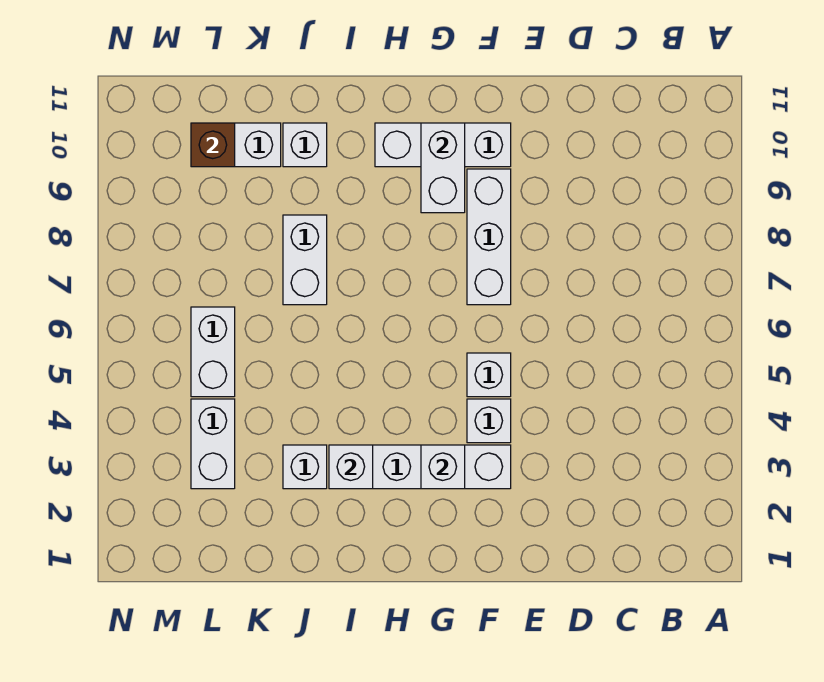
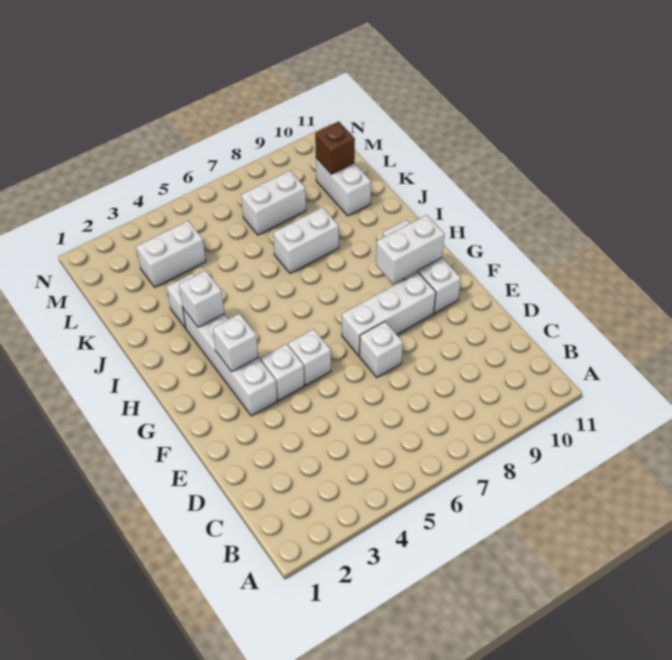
white brick J10 level 1 -> white brick E7 level 1
white brick L5:L6 level 1 -> white brick L7:L8 level 1

